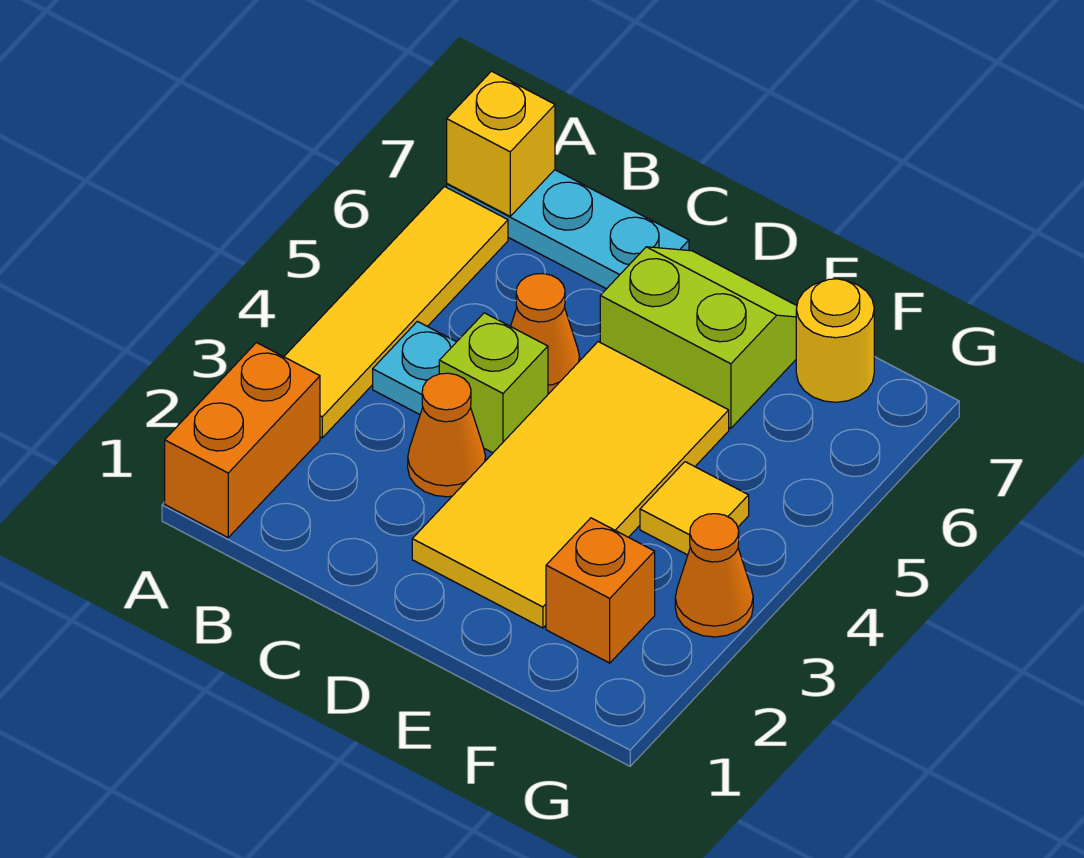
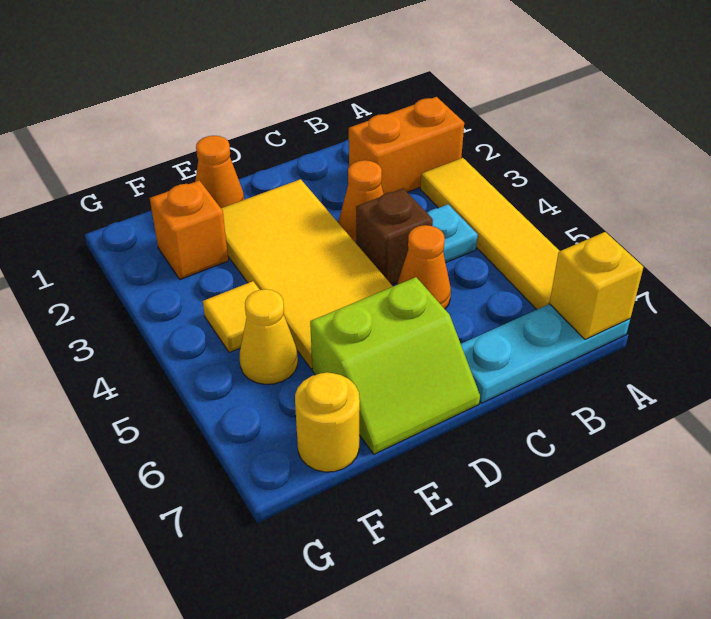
orange brick A1:A2 level 1 -> orange brick A2:B2 level 1
lime brick C4 level 1 -> brown brick C4 level 1
none -> yellow cone F5 level 1
orange cone G3 level 1 -> orange cone E1 level 1

